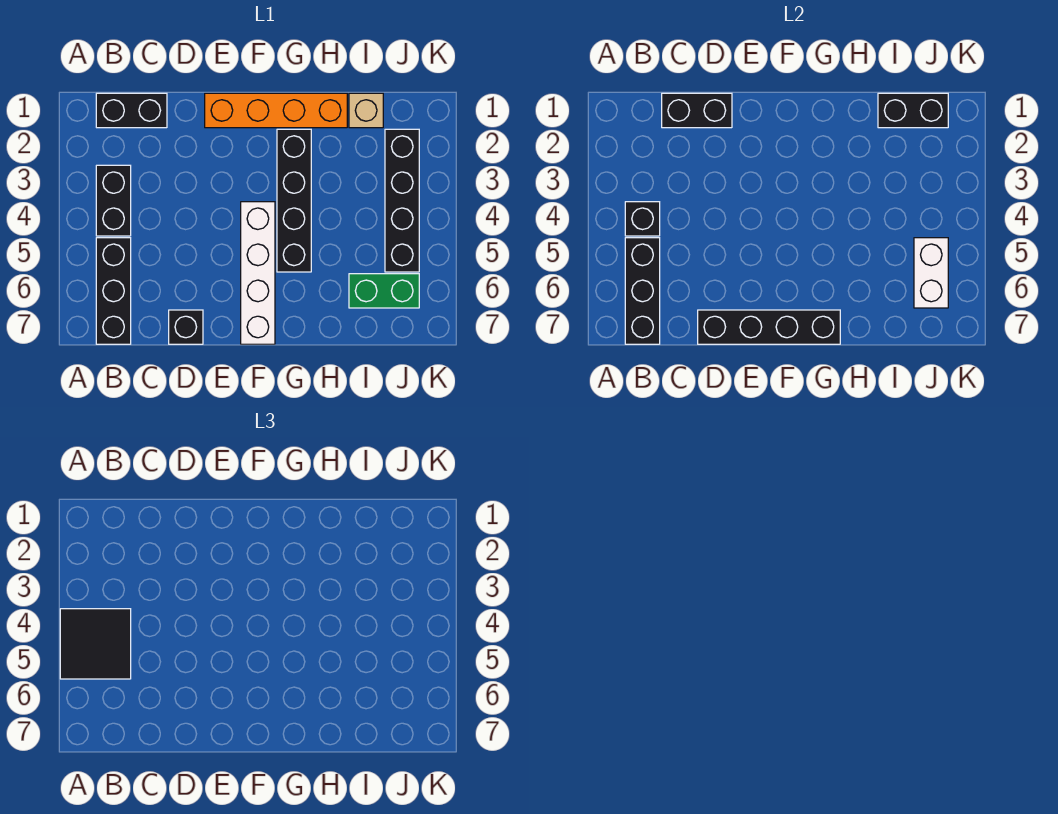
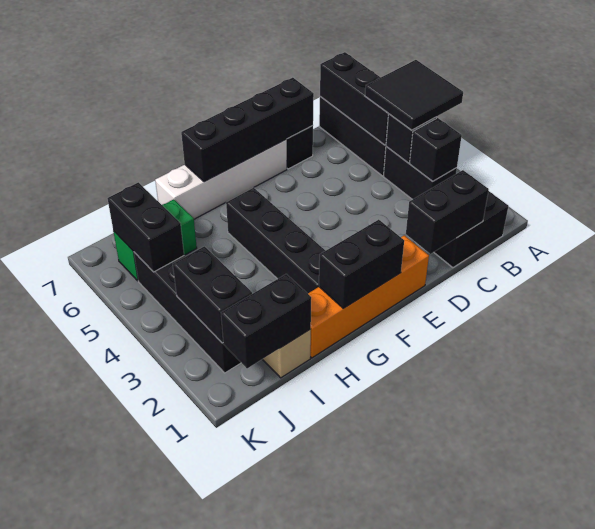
none -> black brick B3 level 2
none -> black brick F1:G1 level 2
white brick F4:F7 level 1 -> white brick E7:H7 level 1
none -> black brick J2:J3 level 2
white brick J5:J6 level 2 -> black brick J5:J6 level 2

